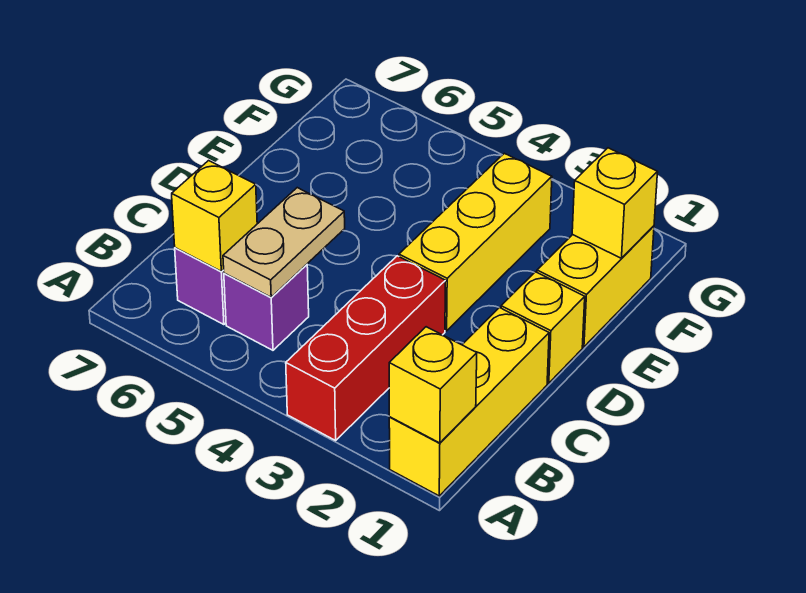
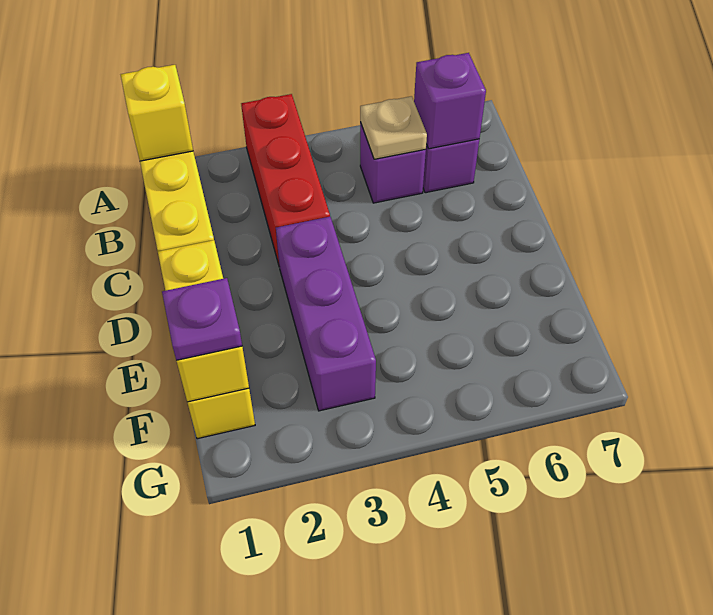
tan plate B5:C5 level 2 -> tan plate B5 level 2
yellow brick B6 level 2 -> purple brick B6 level 2
yellow brick D3:F3 level 1 -> purple brick D3:F3 level 1
none -> purple plate F1 level 3

